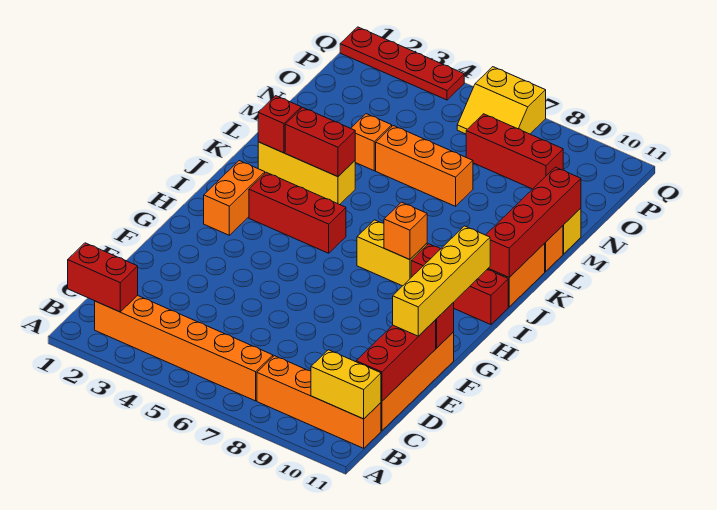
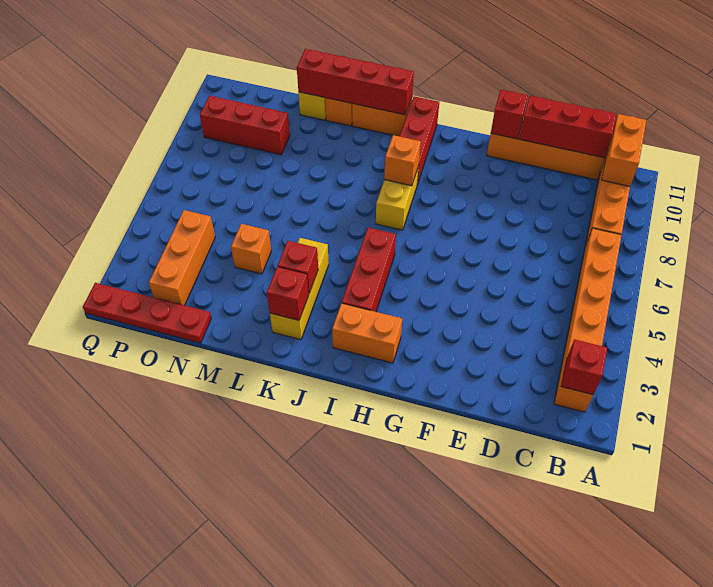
red brick B1:B2 level 2 -> red brick B2 level 2
yellow brick B10:B11 level 2 -> orange brick B10:B11 level 2
yellow brick E11:H11 level 3 -> none
red brick K3:K4 level 2 -> red brick K3 level 2
orange brick M5:M7 level 1 -> orange brick O2:O4 level 1
red brick O7:O9 level 1 -> red brick N9:P9 level 1
yellow slope P6:Q7 level 1 top Q -> none
red plate Q1:Q4 level 1 -> red plate N1:Q1 level 1

